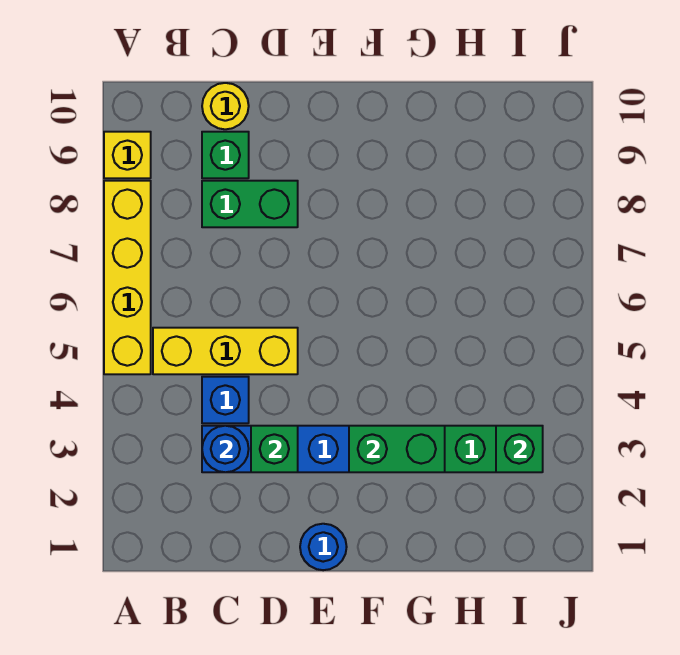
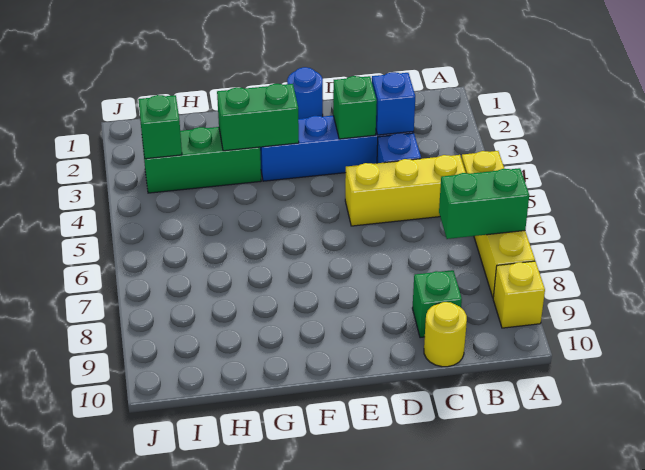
blue round brick C3 level 2 -> blue brick C3 level 2
green brick C8:D8 level 1 -> green brick A7:B7 level 2

